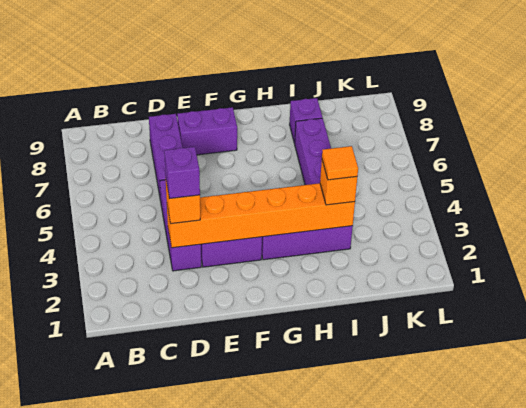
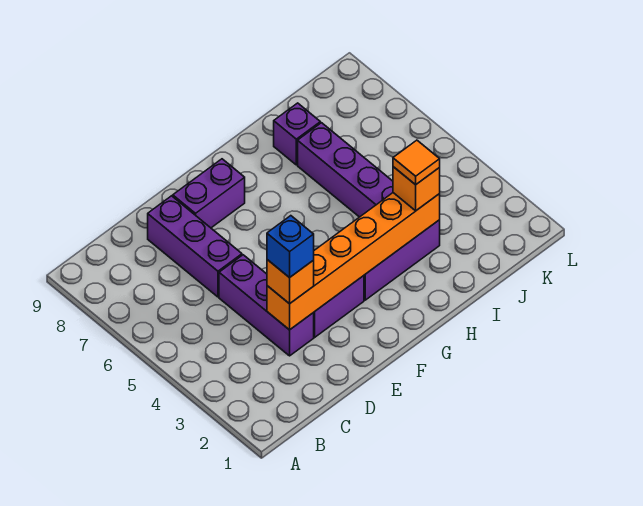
purple brick D3 level 4 -> blue brick D3 level 4

